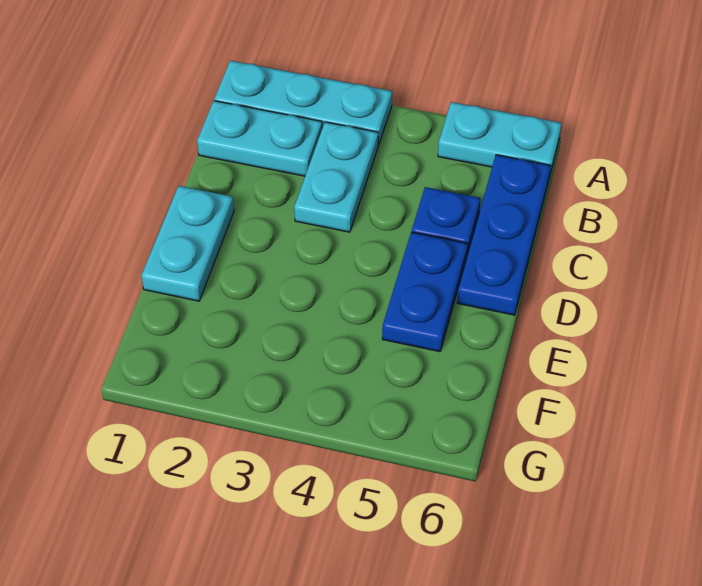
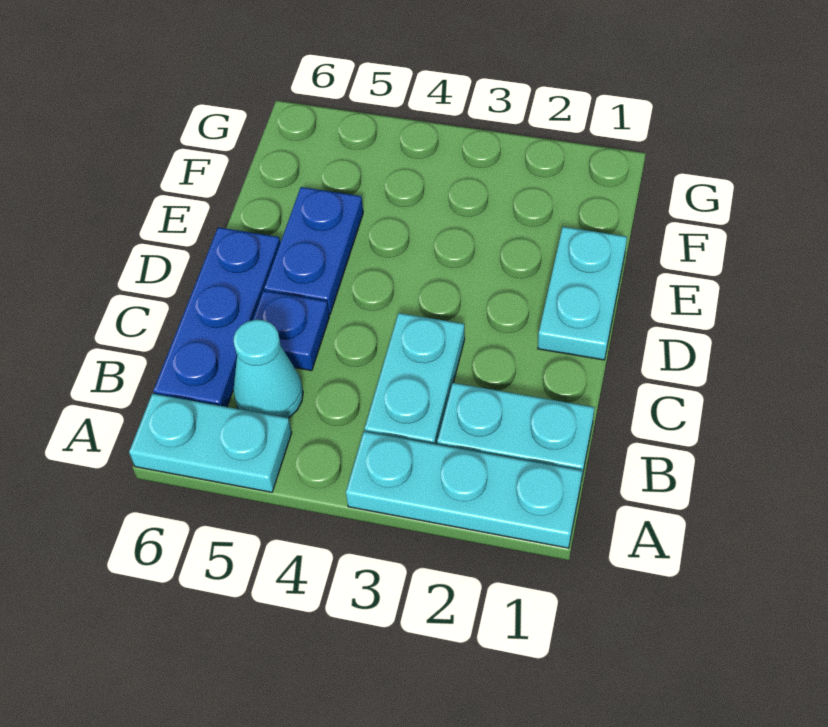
none -> cyan cone B5 level 1

